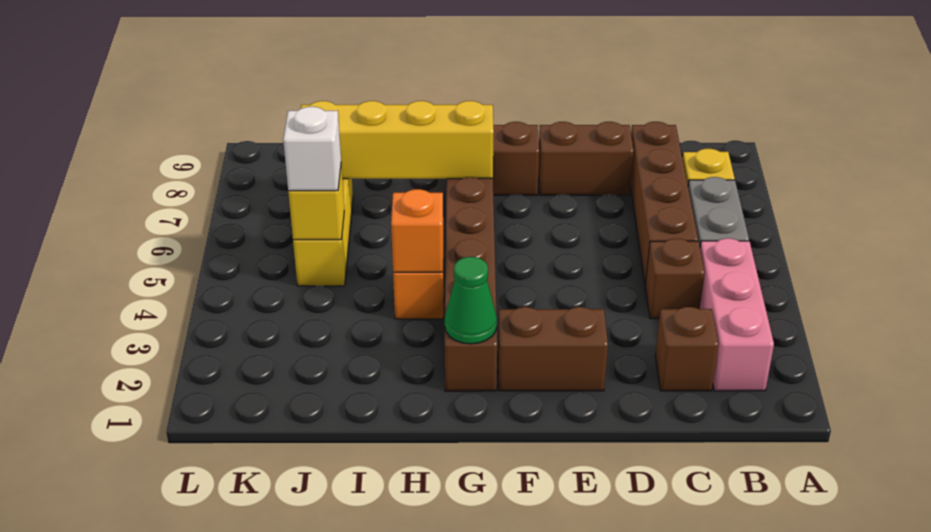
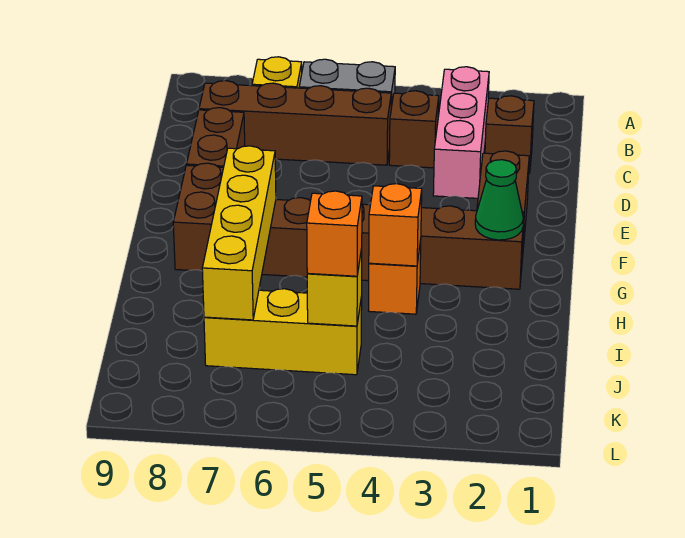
pink brick B2:B4 level 1 -> pink brick B3:D3 level 1
white brick J5 level 3 -> orange brick J5 level 3

